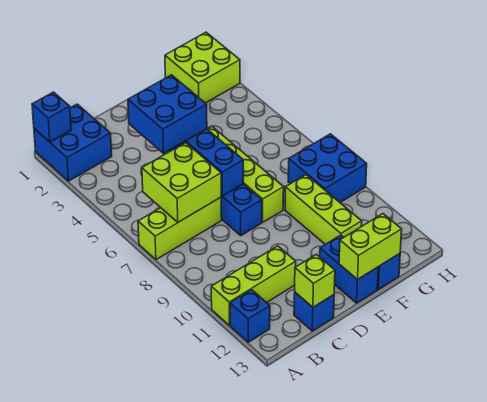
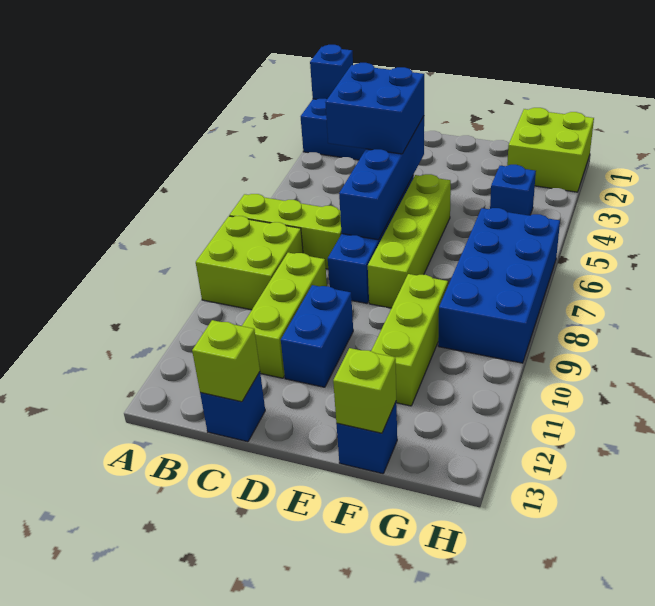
lime brick A11:C11 level 1 -> lime brick C9:C11 level 1
blue brick A12 level 1 -> blue brick G4 level 1
lime brick B6:C7 level 2 -> lime brick A8:B9 level 1
blue brick E12:E13 level 1 -> blue brick D10:D11 level 1
lime brick E13:F13 level 2 -> lime brick F13 level 2
blue brick G8:H9 level 1 -> blue brick G6:H9 level 1

